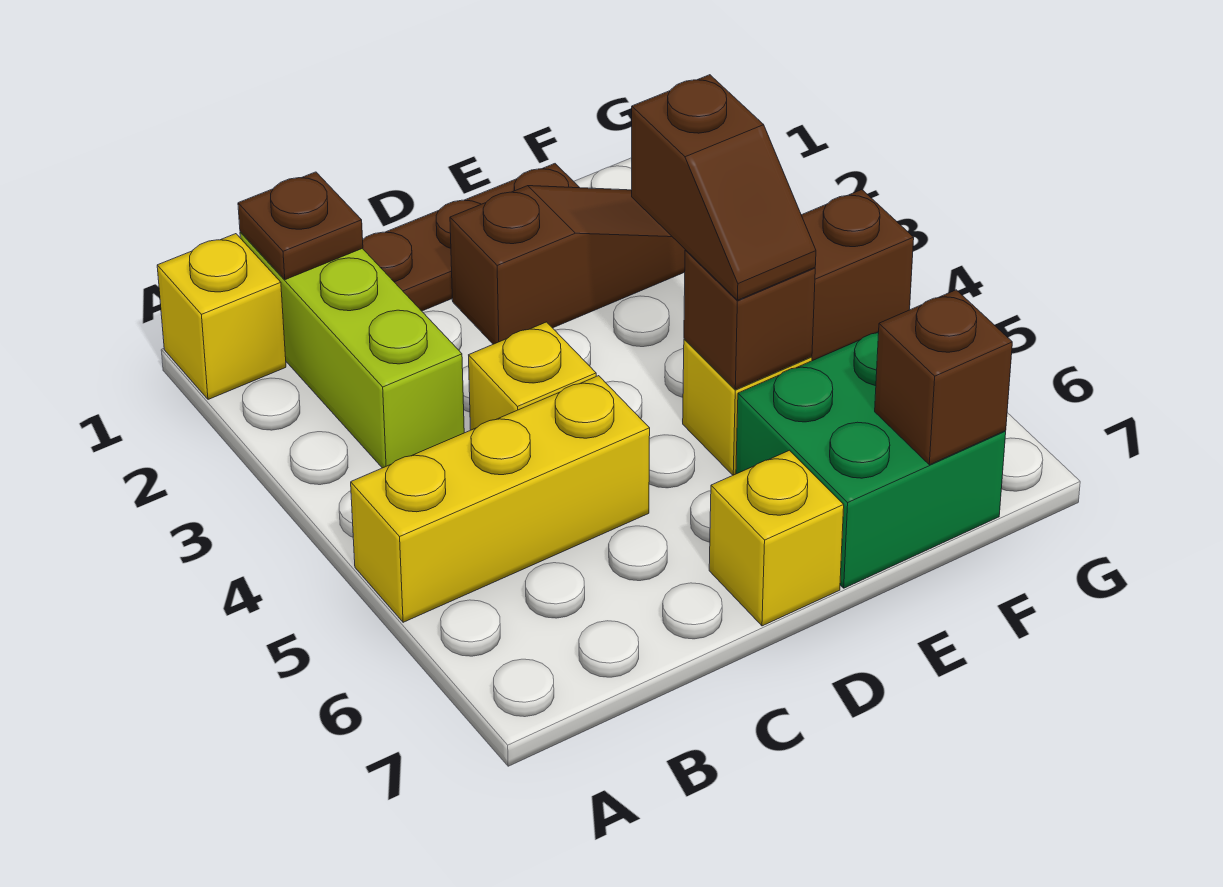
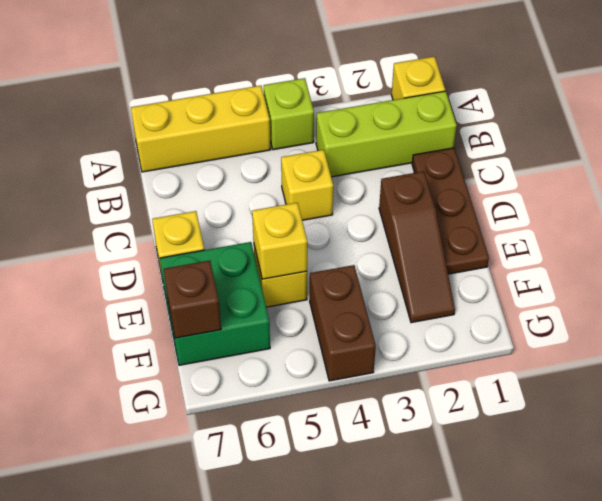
none -> lime brick A4 level 1
yellow brick A5:C5 level 1 -> yellow brick A5:A7 level 1
brown plate B1 level 2 -> none
brown slope E4:E5 level 3 top 4 -> none
brown brick E5 level 2 -> yellow brick E5 level 2

